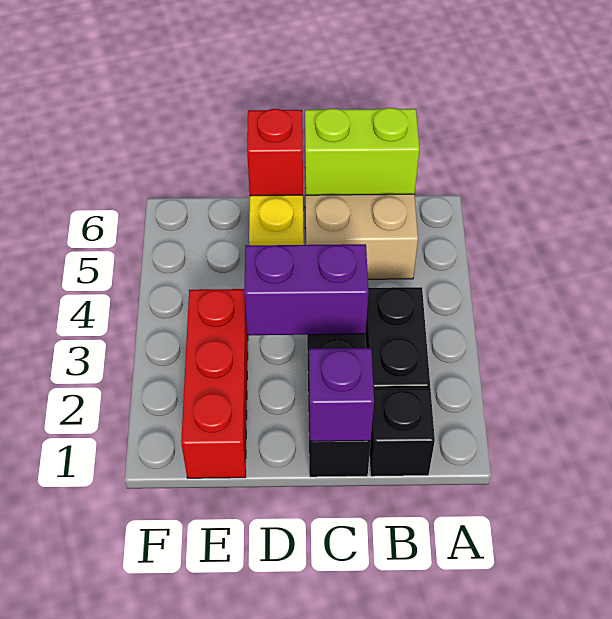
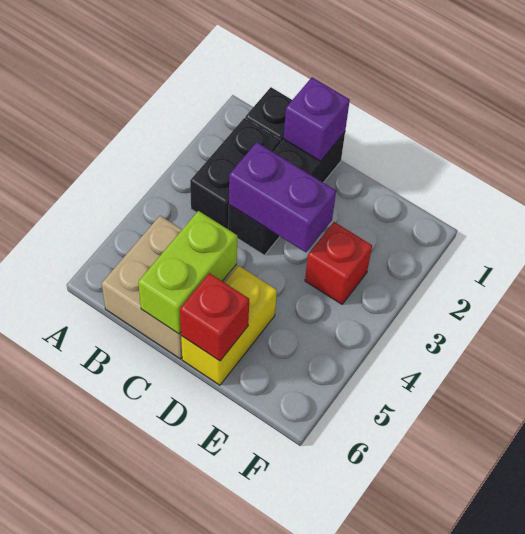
lime brick B6:C6 level 2 -> lime brick C5:C6 level 2
red brick E1:E3 level 1 -> red brick E3 level 1

